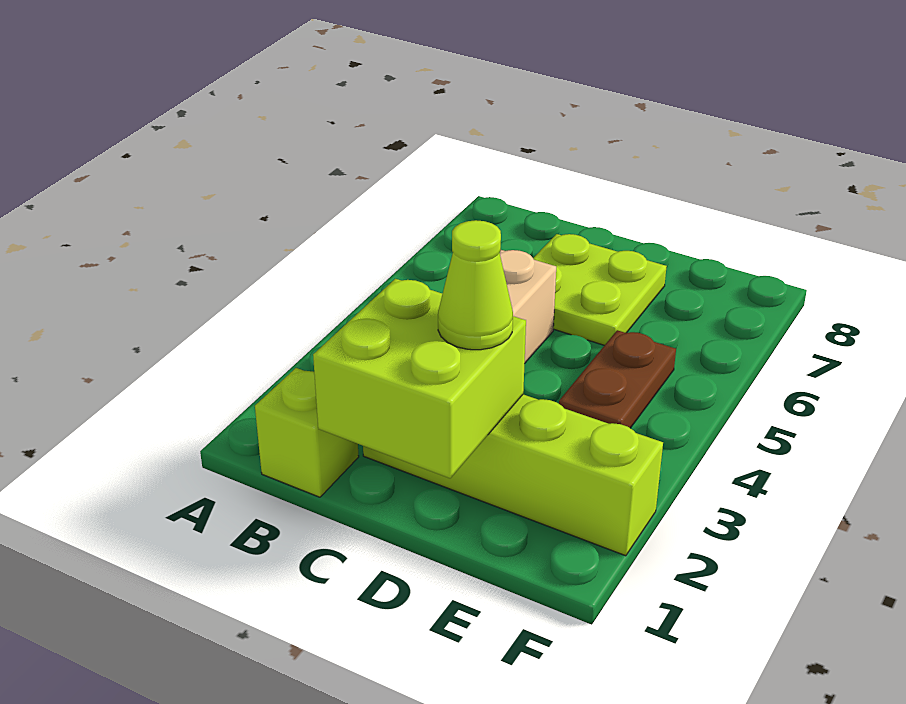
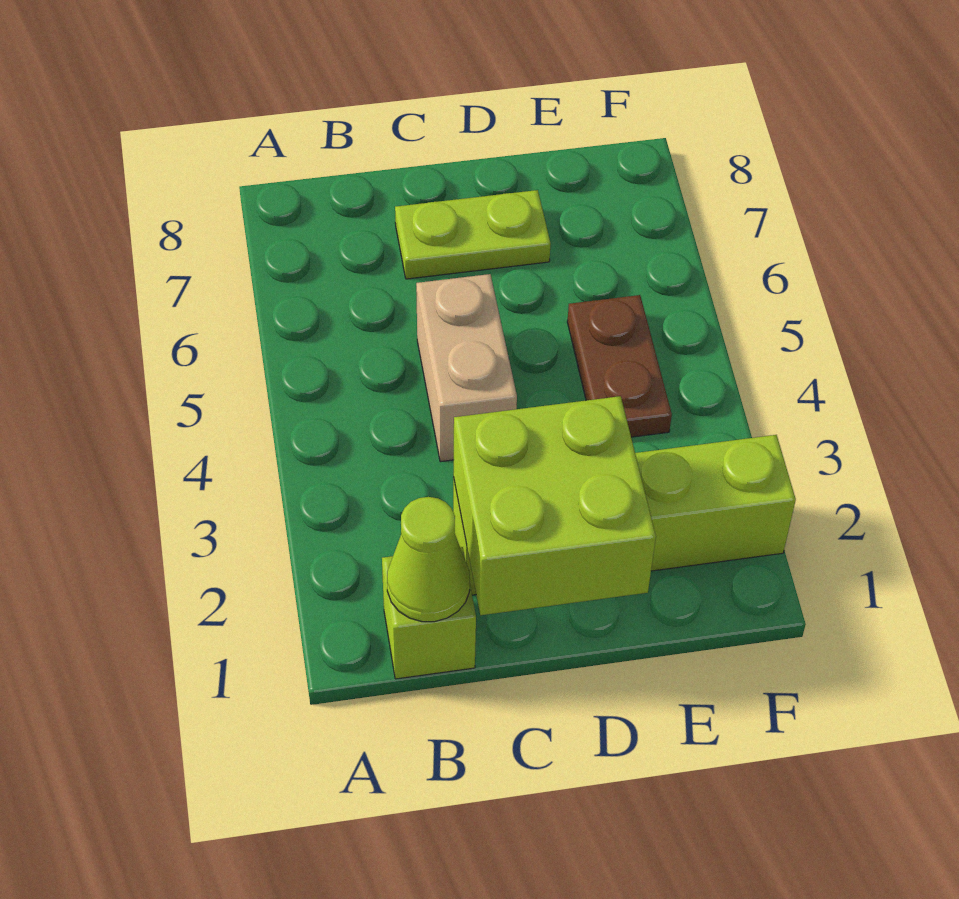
lime plate C6:D7 level 1 -> lime plate C7:D7 level 1
lime cone D2 level 3 -> lime cone B1 level 2

